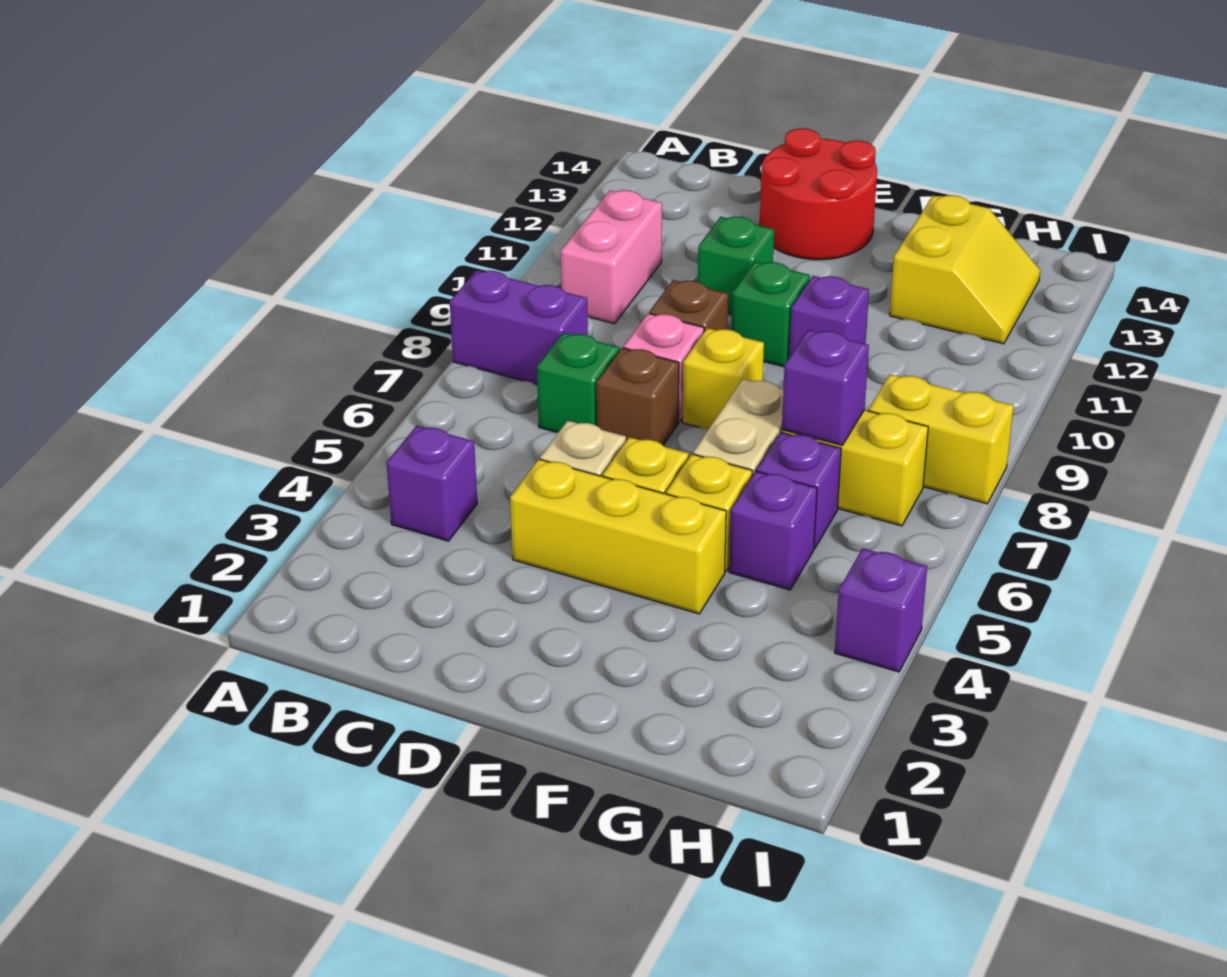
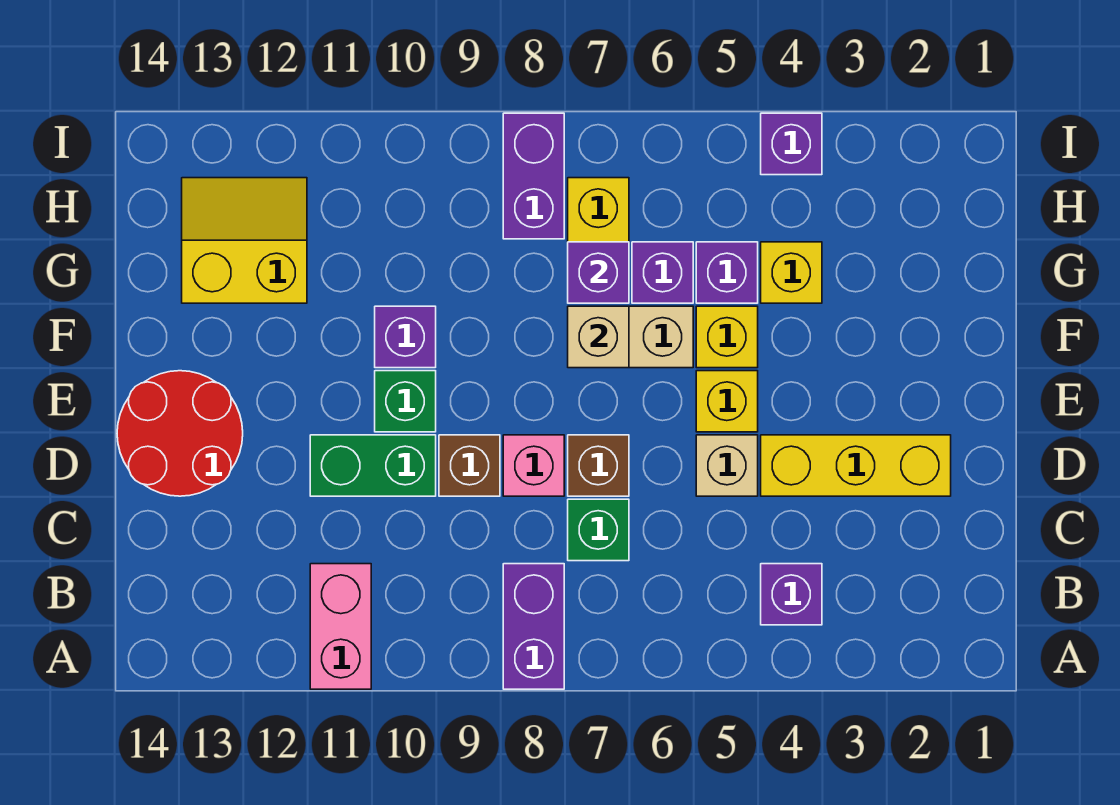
pink brick B10:B11 level 1 -> pink brick A11:B11 level 1
yellow brick D4:F4 level 1 -> yellow brick D2:D4 level 1
green brick D11 level 1 -> green brick D10:D11 level 1
yellow brick E8 level 1 -> yellow brick G4 level 1
none -> tan brick F7 level 2
yellow brick H8:I8 level 1 -> purple brick H8:I8 level 1

